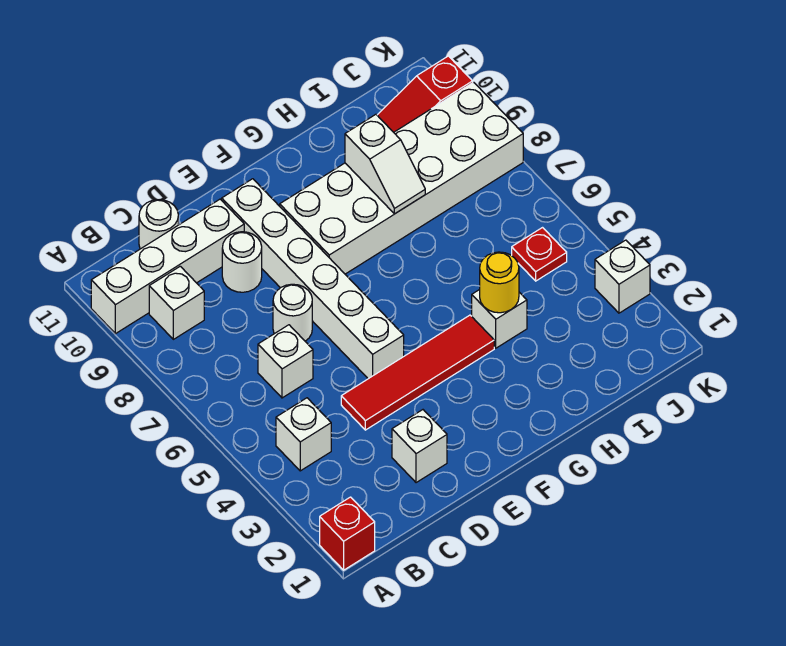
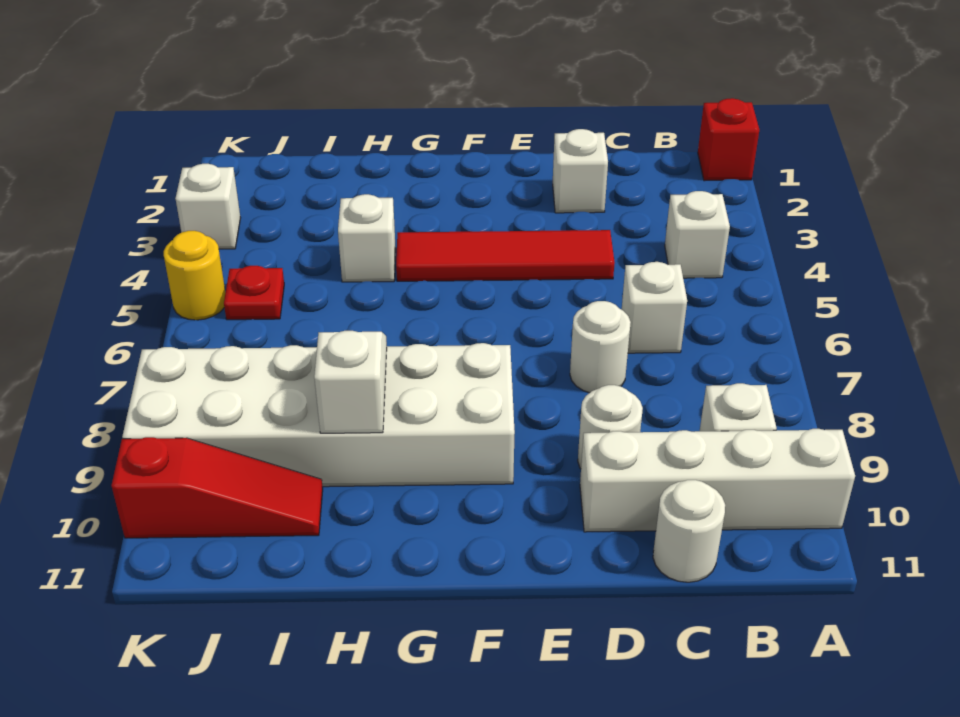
white brick E5:E10 level 1 -> none
yellow round brick H4 level 2 -> yellow round brick K5 level 1

